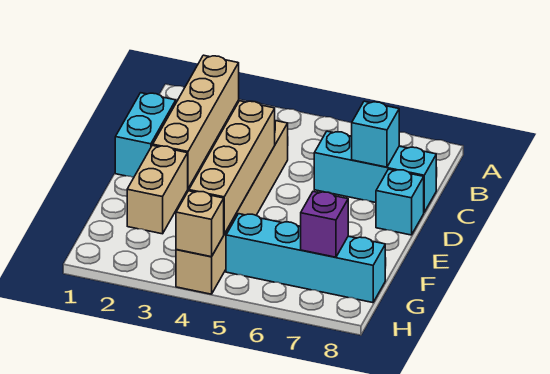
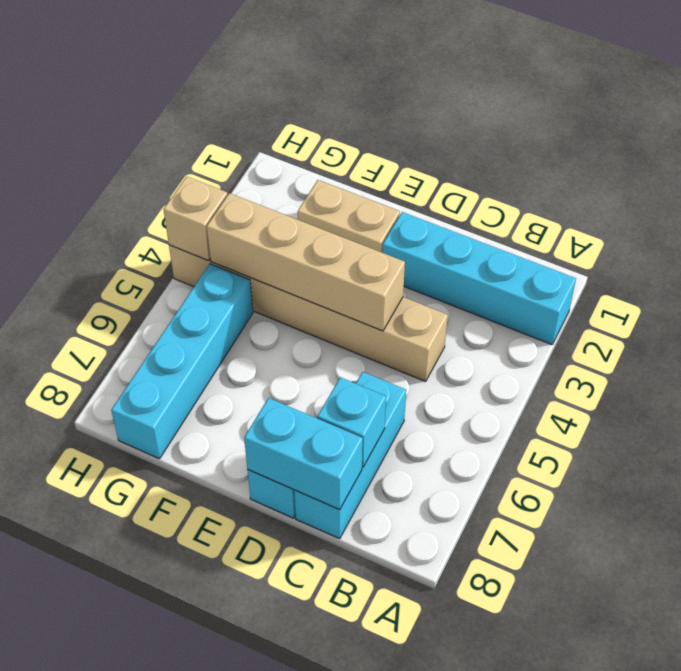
tan brick A2:D2 level 1 -> cyan brick A2:D2 level 1
cyan brick C1:D1 level 1 -> cyan brick C8:D8 level 2
purple brick G7 level 2 -> none

